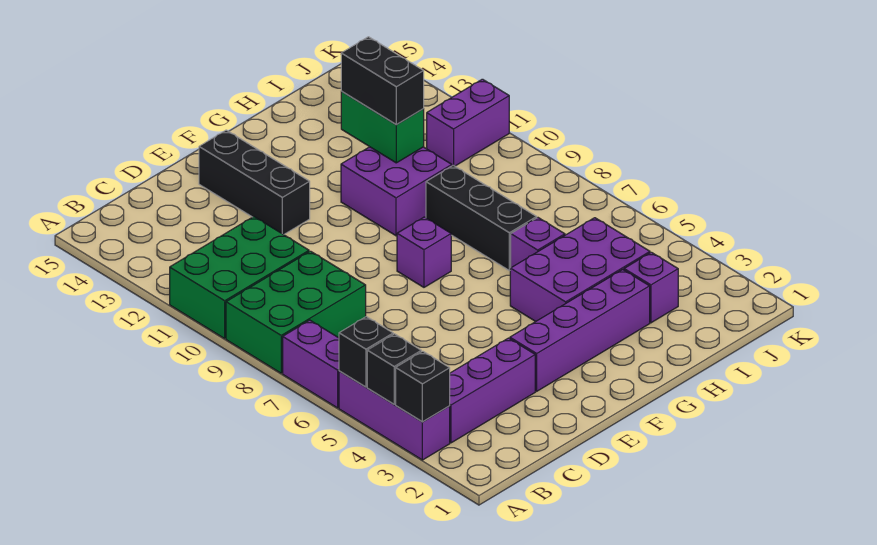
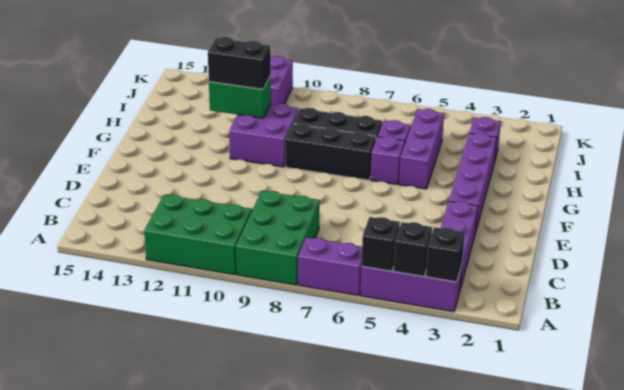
green brick A10:C11 level 1 -> green brick A10:B12 level 1
black brick E12:E14 level 1 -> black brick G7:G9 level 1
purple brick F8 level 1 -> purple brick G6 level 1
purple brick G4:I5 level 1 -> purple brick G5:I5 level 1

